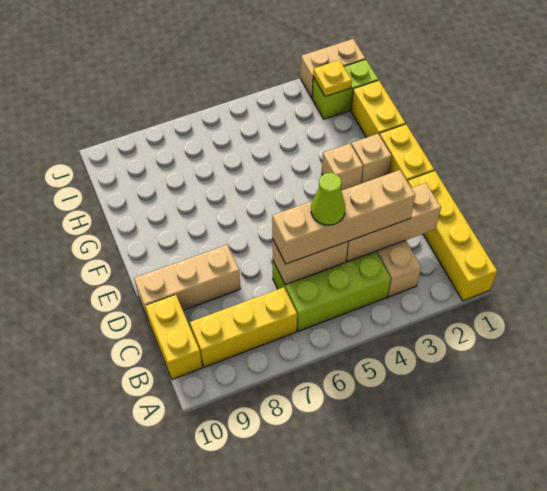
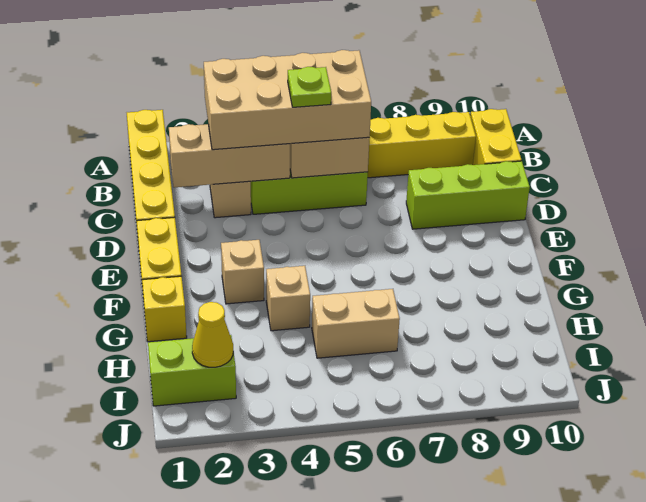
tan brick C3:C6 level 3 -> tan brick B3:C6 level 3
lime cone C5 level 4 -> lime plate C5 level 4
tan brick D8:D10 level 1 -> lime brick D8:D10 level 1
tan brick F2 level 1 -> tan brick G4 level 1
yellow brick G1:H1 level 1 -> yellow brick G1 level 1
yellow plate I2 level 2 -> yellow cone I2 level 2
tan brick J1:J2 level 1 -> tan brick H5:H6 level 1

